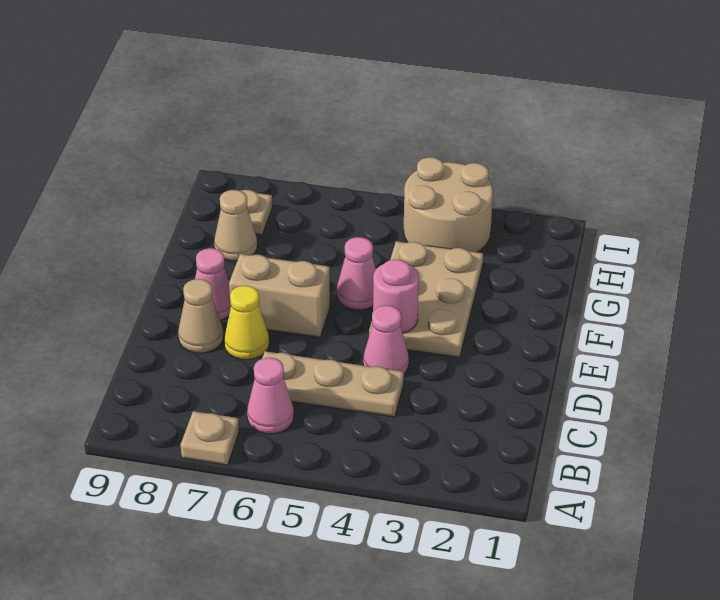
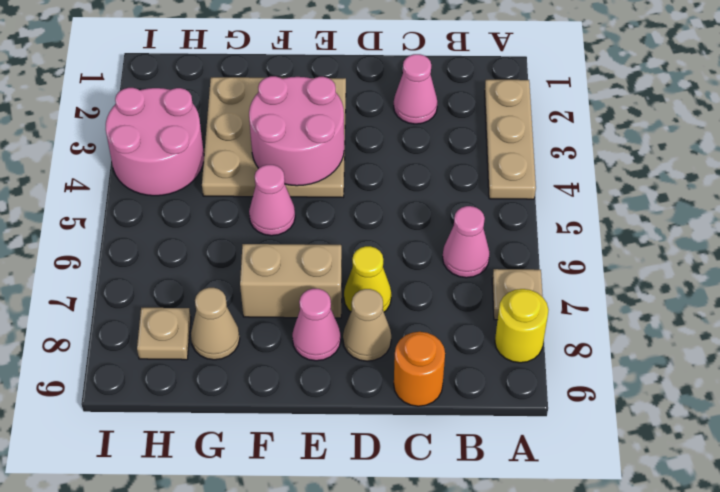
none -> yellow round brick A8 level 1
tan plate C4:C6 level 1 -> tan plate A2:A4 level 1
none -> orange round brick C9 level 1
pink cone D4 level 1 -> pink cone C2 level 1
tan plate E3:G4 level 1 -> tan plate E2:G4 level 1
pink round brick E4 level 2 -> pink round brick E3:F4 level 2
tan brick E6:E7 level 1 -> tan brick E7:F7 level 1
tan round brick H3:I4 level 1 -> pink round brick H3:I4 level 1

